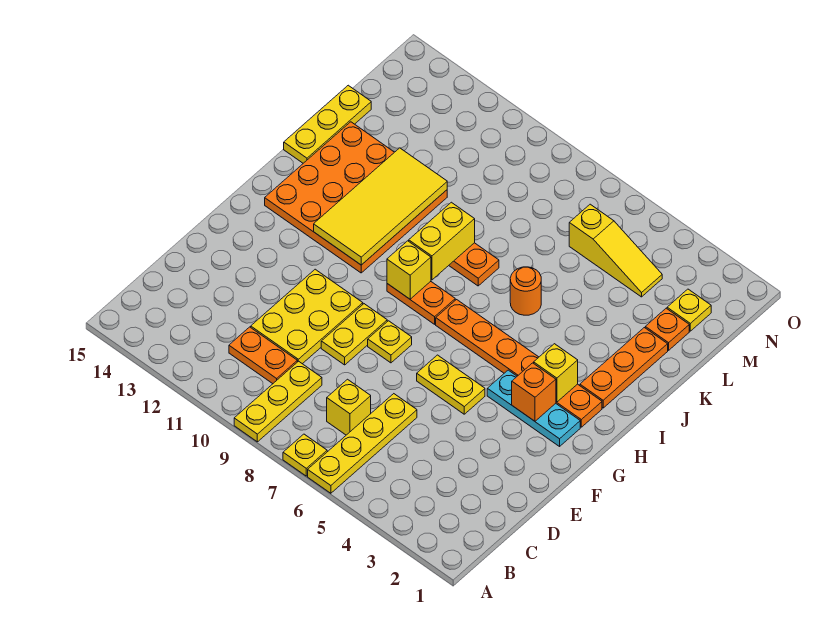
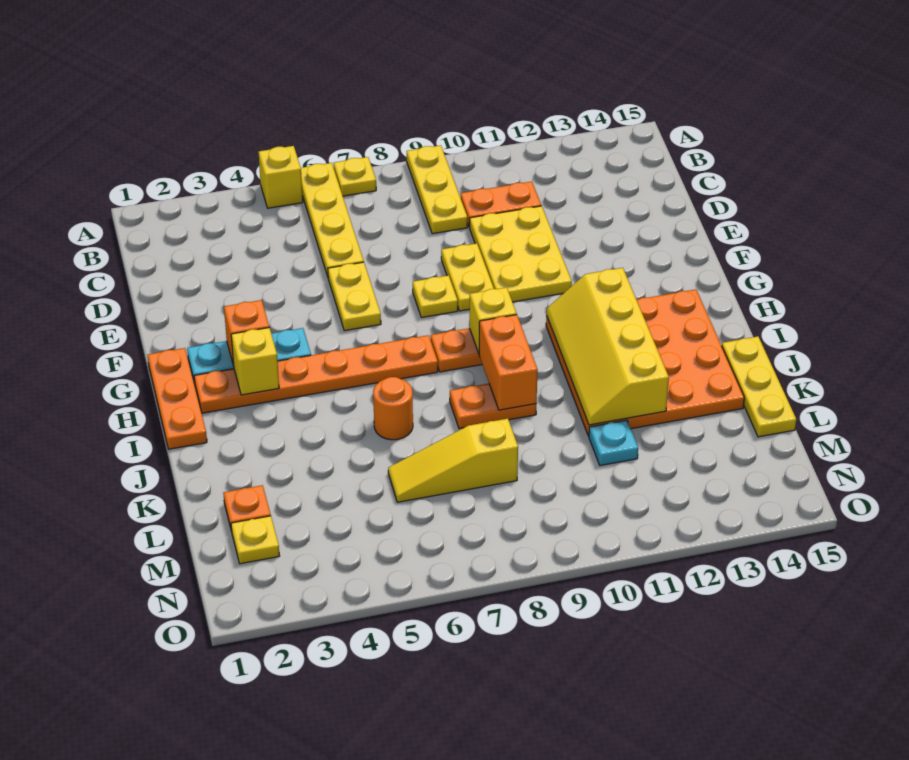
yellow brick C7 level 1 -> yellow brick A5 level 1
yellow plate F5:F6 level 1 -> yellow plate E6:F6 level 1
yellow tile H11:K12 level 2 -> yellow slope H11:K12 level 2 top 12
orange plate I2:K2 level 1 -> orange plate G1:I1 level 1
yellow brick I9:J9 level 2 -> orange brick I9:J9 level 2
none -> cyan plate L11 level 1
yellow slope M4:M6 level 1 top 6 -> yellow slope L6:L8 level 1 top 8

